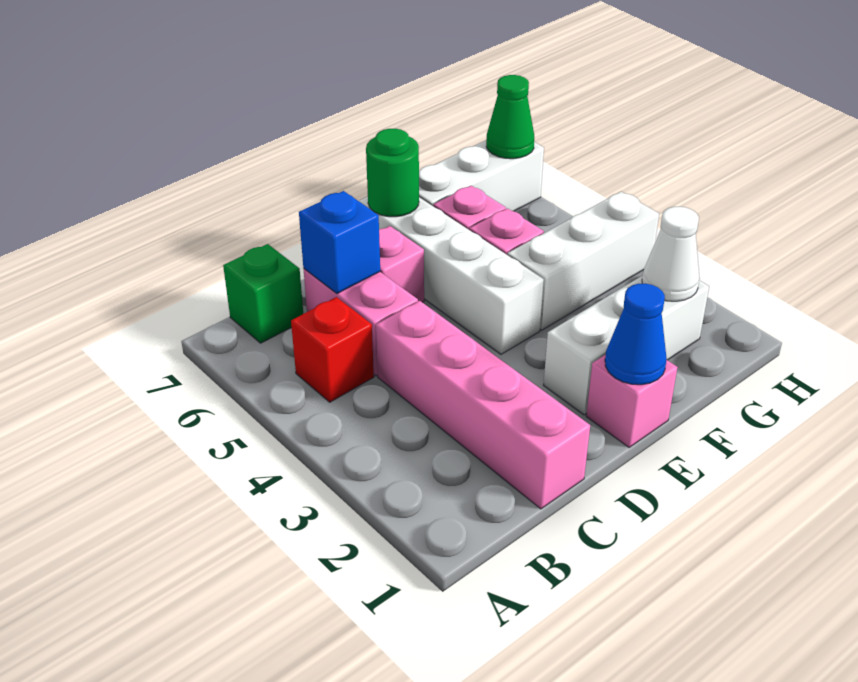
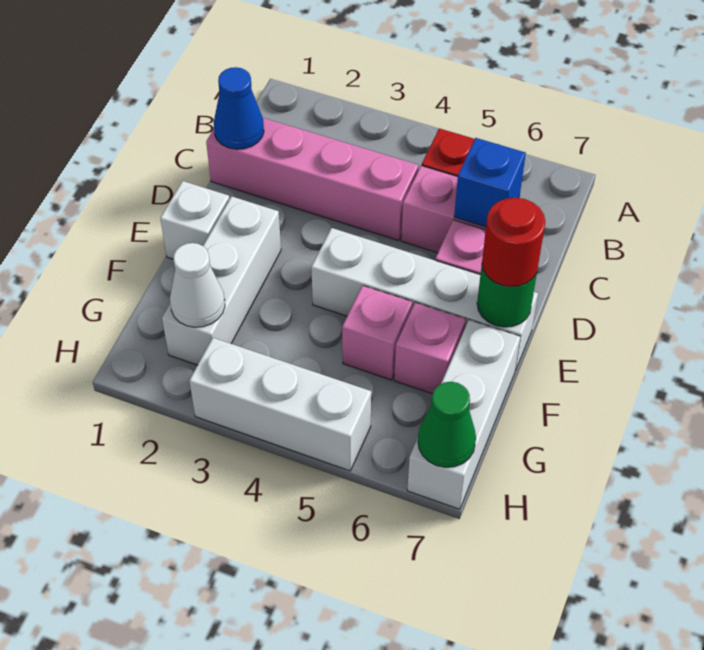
green brick B7 level 1 -> none
pink brick E1 level 1 -> white brick E1 level 1
blue cone E1 level 2 -> blue cone C1 level 2
none -> red round brick E7 level 3
white brick F4:H4 level 1 -> white brick H3:H5 level 1

